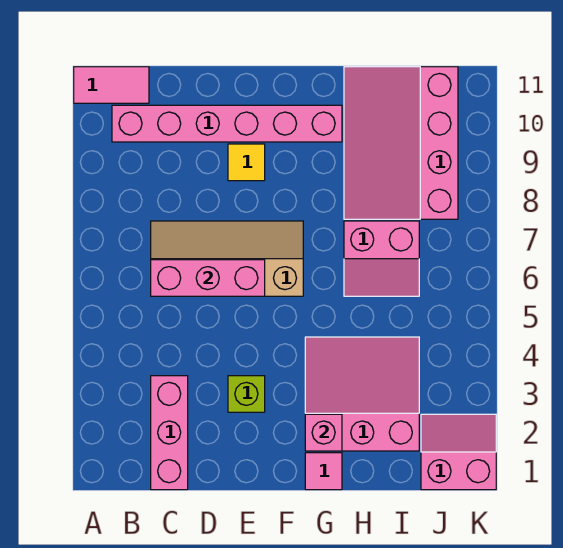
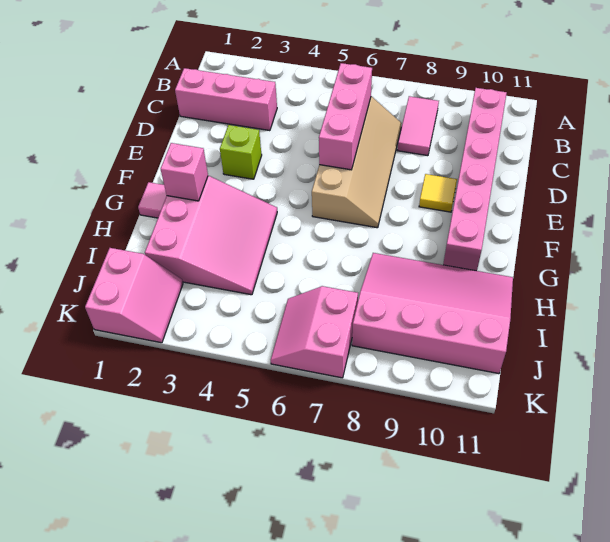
pink tile A11:B11 level 1 -> pink tile B8:C8 level 1
pink slope H6:I7 level 1 top 7 -> pink slope J6:K7 level 1 top 7

